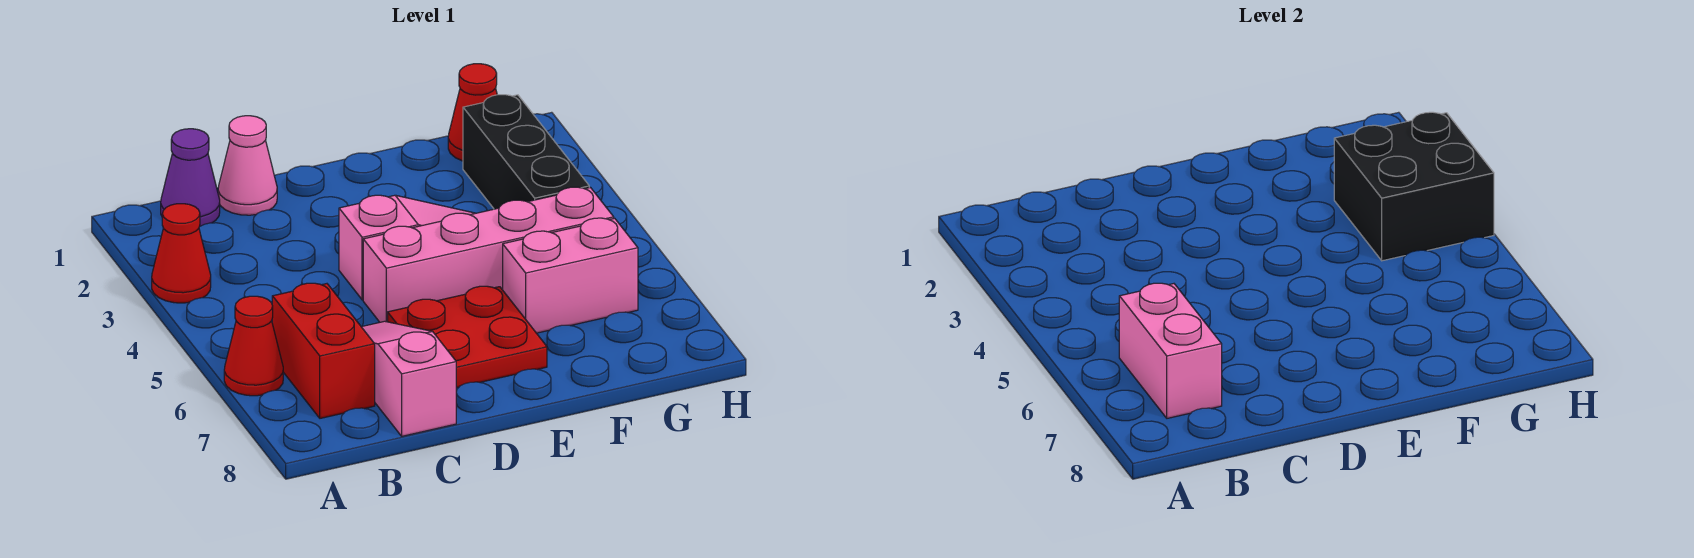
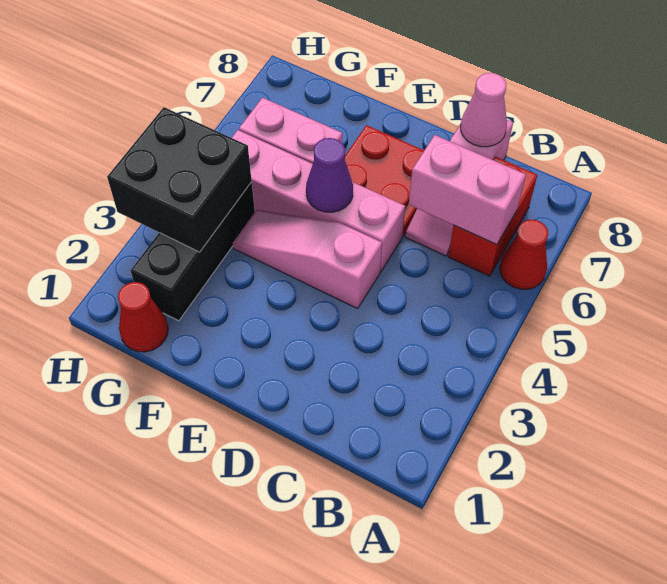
red cone A3 level 1 -> none
purple cone B1 level 1 -> purple cone E5 level 2
pink brick B6:B7 level 2 -> pink brick B6:C6 level 2
pink cone C1 level 1 -> pink cone C8 level 2

